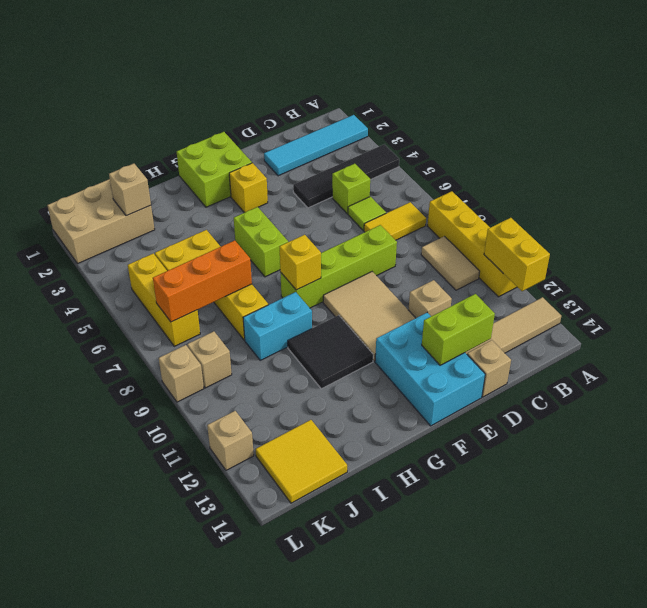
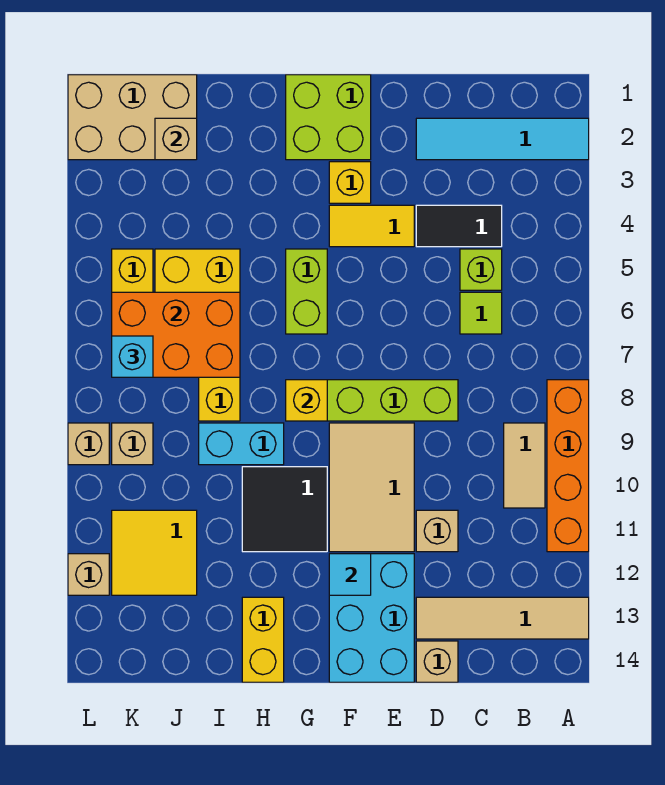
black tile A4:D4 level 1 -> black tile C4:D4 level 1
yellow brick A8:A11 level 1 -> orange brick A8:A11 level 1
yellow brick A11:A12 level 2 -> yellow brick H13:H14 level 1
yellow tile B7:C7 level 1 -> yellow tile E4:F4 level 1
lime brick D13:E13 level 2 -> none
none -> cyan tile F12 level 2
orange brick I7:K7 level 2 -> orange brick I6:K7 level 2
yellow tile J13:K14 level 1 -> yellow tile J11:K12 level 1
none -> cyan brick K7 level 3

